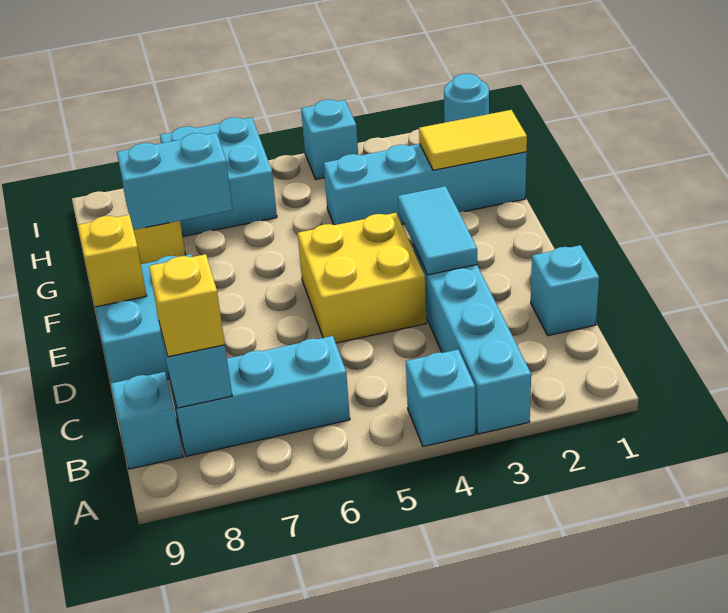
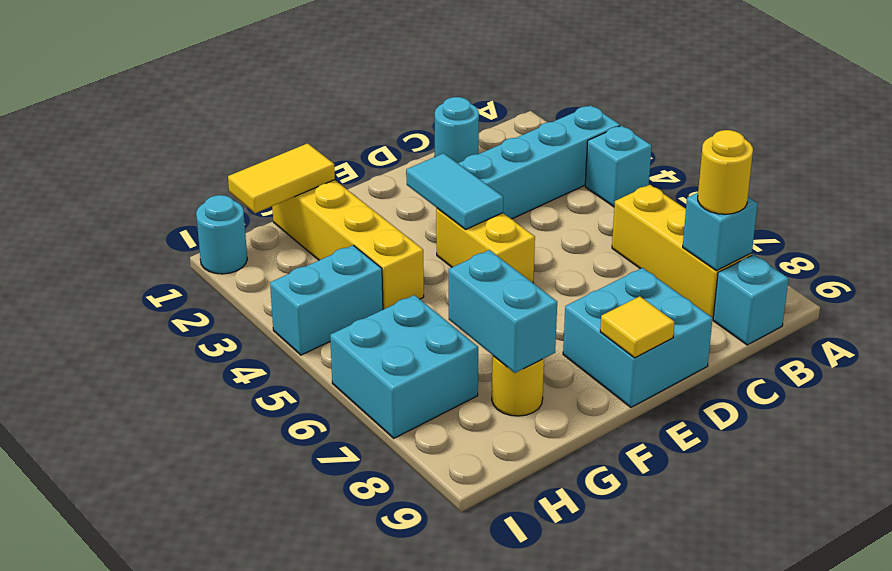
cyan brick B6:B8 level 1 -> yellow brick B6:B8 level 1
yellow brick B8 level 3 -> yellow round brick B8 level 3
cyan brick C1 level 1 -> cyan round brick C1 level 1
cyan tile D3:E3 level 2 -> cyan tile E3:E4 level 2
yellow brick D4:E5 level 1 -> yellow brick E4:E5 level 1
yellow brick E9 level 2 -> yellow tile E9 level 2
cyan brick G1:G4 level 1 -> yellow brick G1:G4 level 1
yellow tile G1:G2 level 2 -> yellow tile G1:H1 level 2
cyan brick I4 level 1 -> cyan brick H4:I4 level 1

